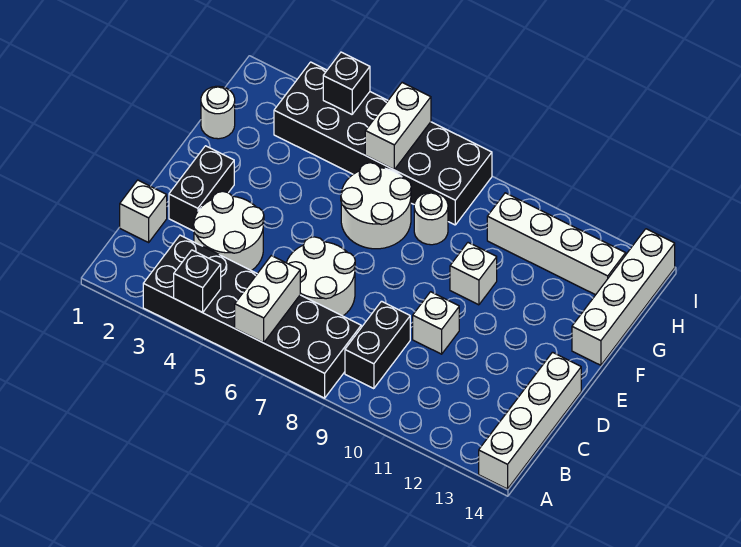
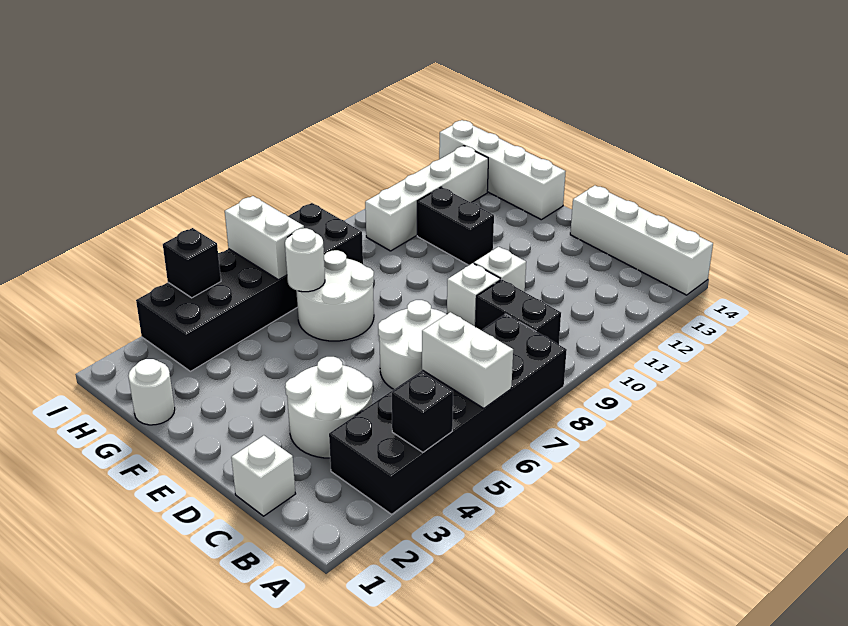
black brick D2:E2 level 1 -> black brick F11:G11 level 1
white brick F10 level 1 -> white brick D9 level 1
white round brick G8 level 1 -> white round brick G6 level 2

